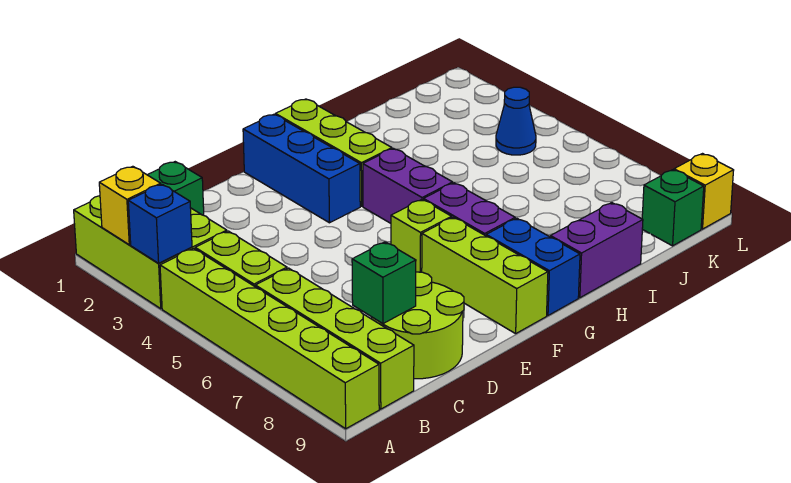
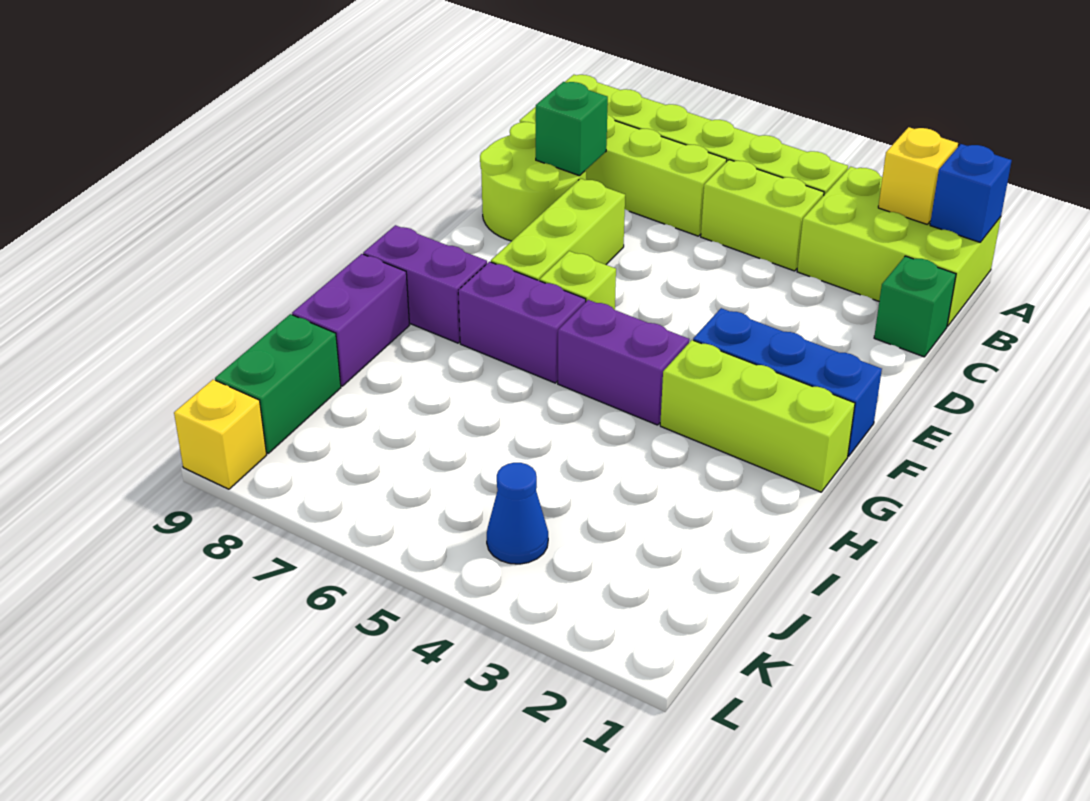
blue brick A3 level 2 -> blue brick A1 level 2
lime brick F7:F9 level 1 -> lime brick D7:F7 level 1
blue brick G8:G9 level 1 -> purple brick G8:G9 level 1
green brick K9 level 1 -> green brick J9:K9 level 1

